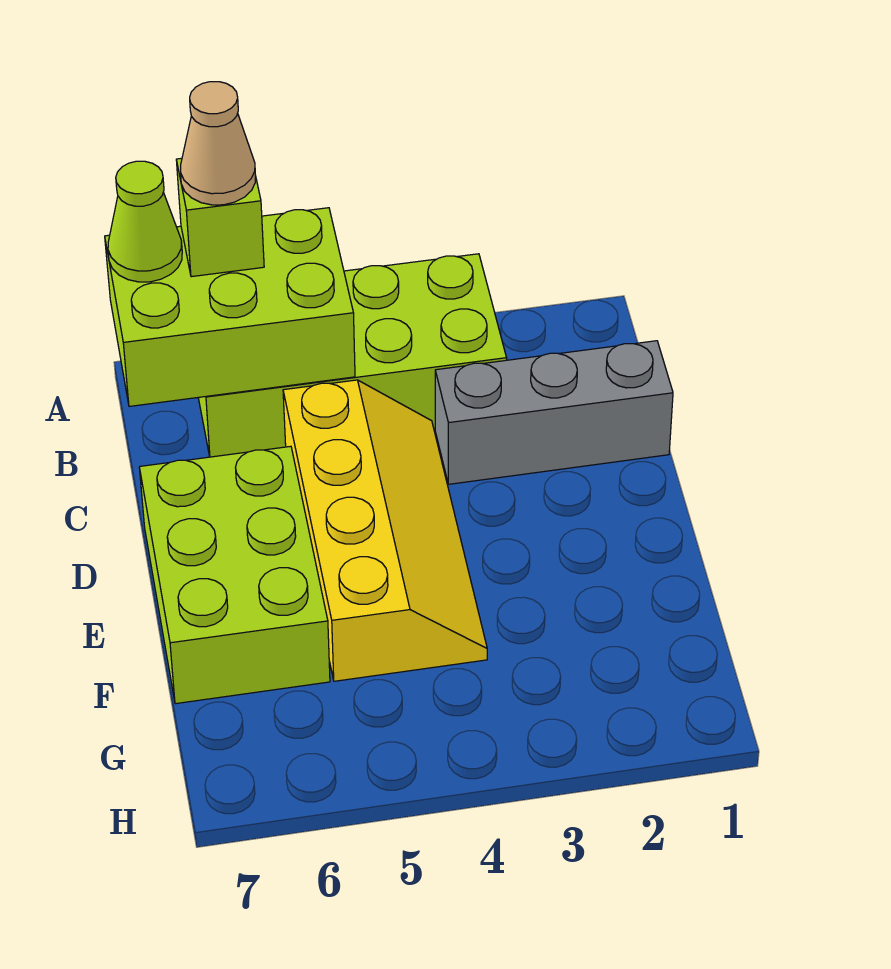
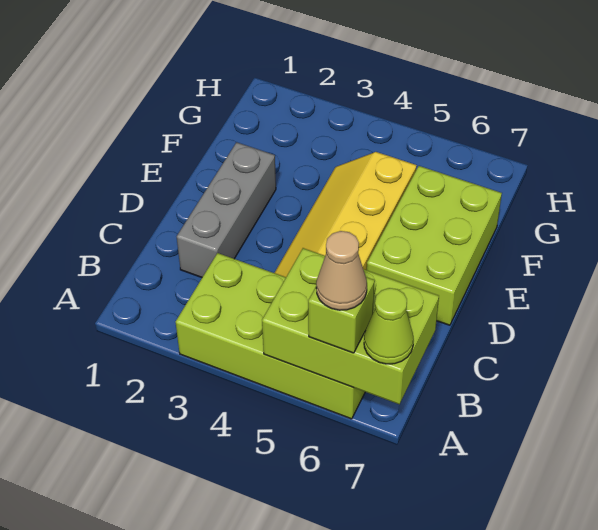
grey brick C1:C3 level 1 -> grey brick C2:E2 level 1

